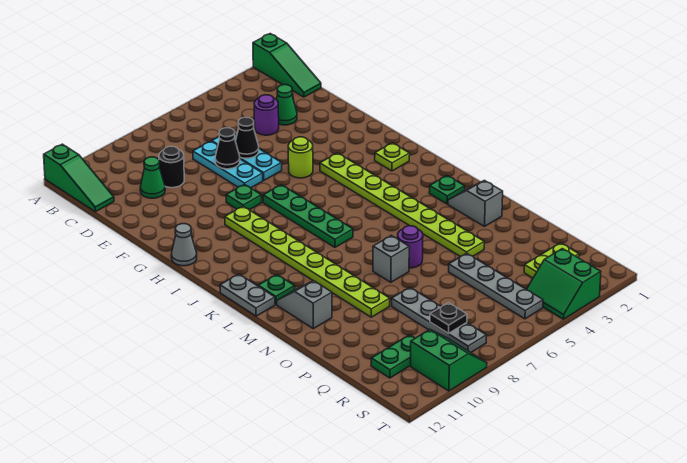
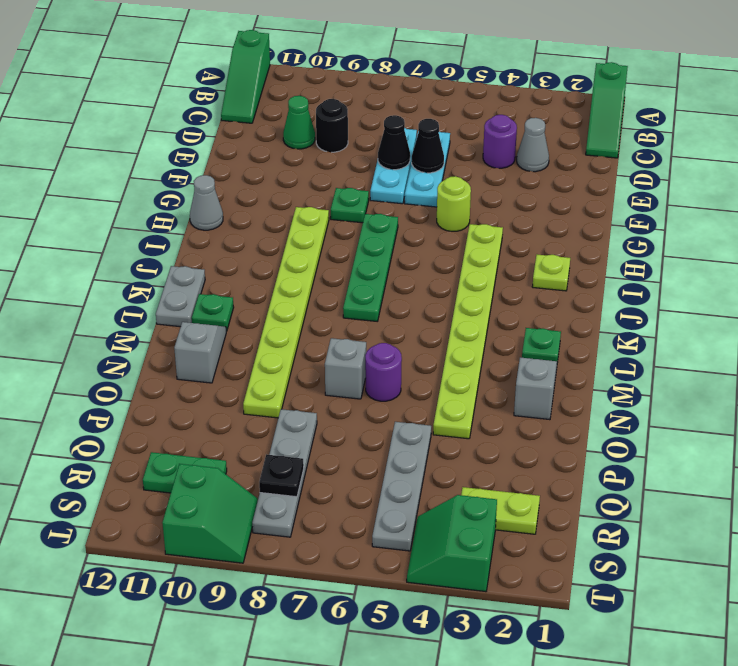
green cone D3 level 1 -> grey cone D3 level 1

